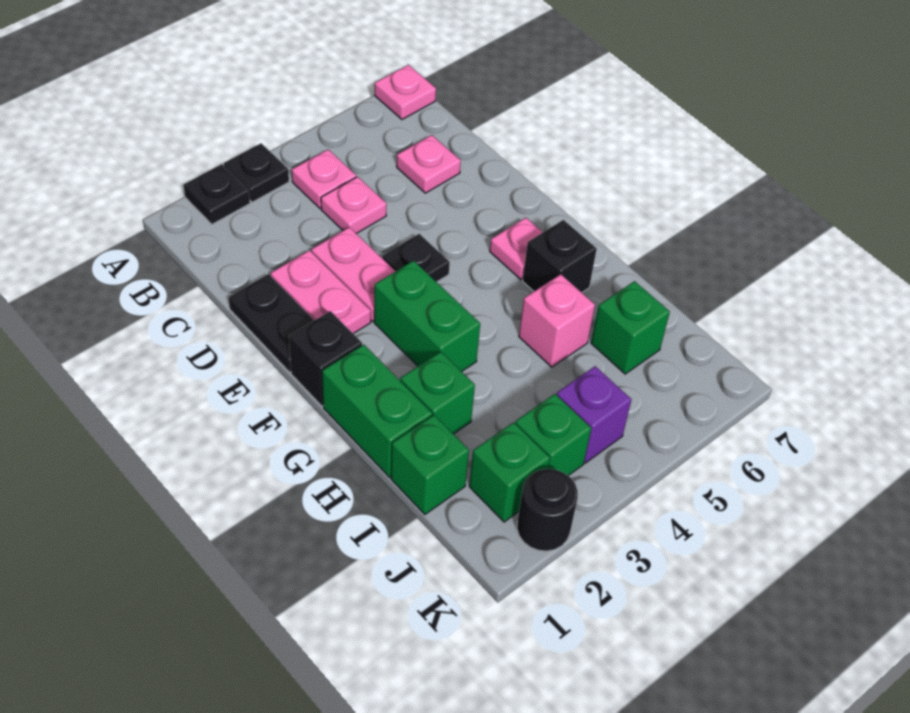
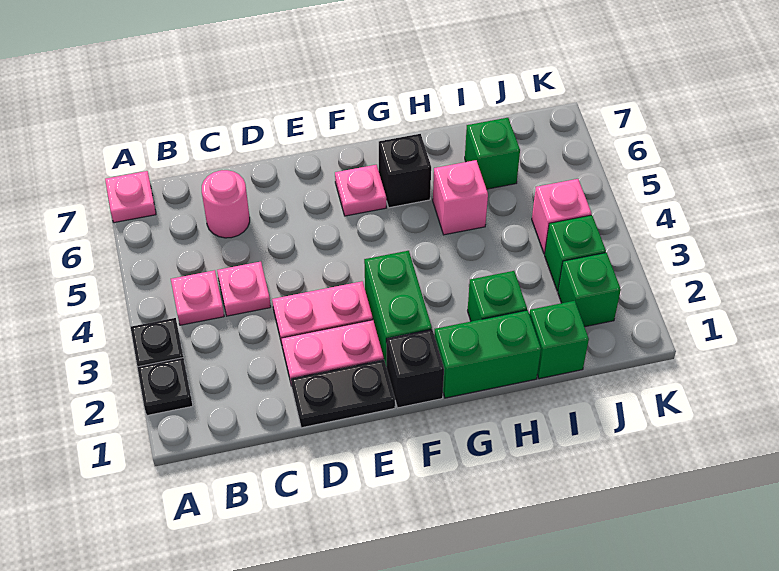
pink plate C6 level 1 -> pink round brick C6 level 1
black plate E4 level 1 -> none
green brick F3:G3 level 1 -> green brick F2:F3 level 1
purple brick J4 level 1 -> pink brick J4 level 1
black round brick K2 level 1 -> none

